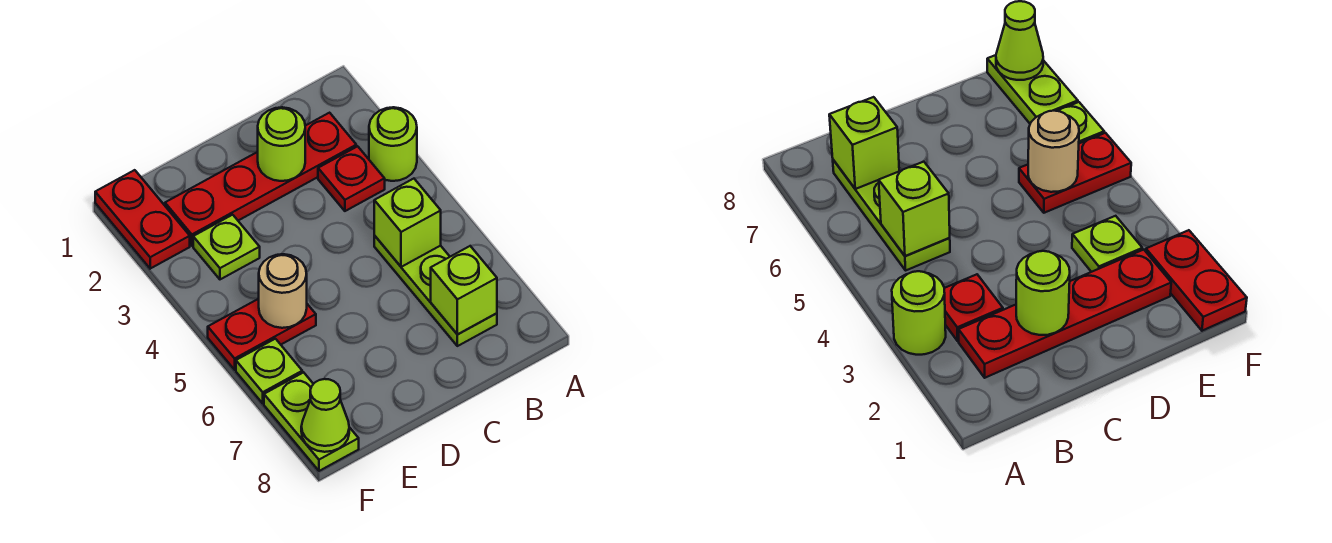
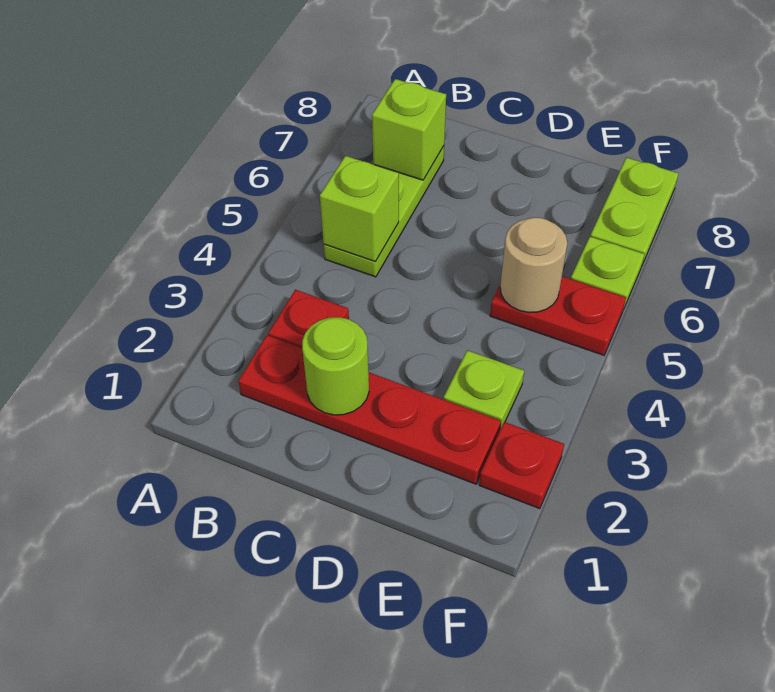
lime round brick A3 level 1 -> none
red plate F1:F2 level 1 -> red plate F2 level 1
lime cone F8 level 2 -> none

